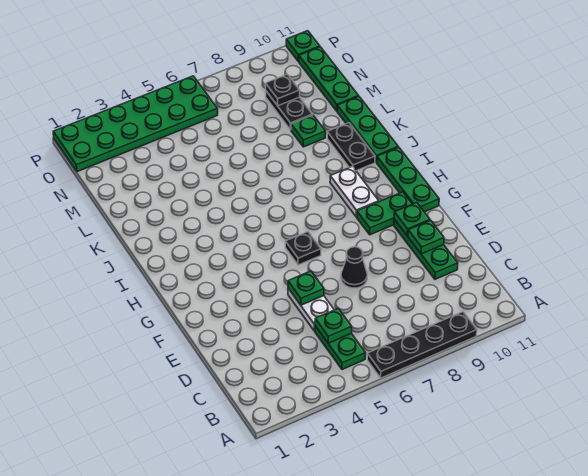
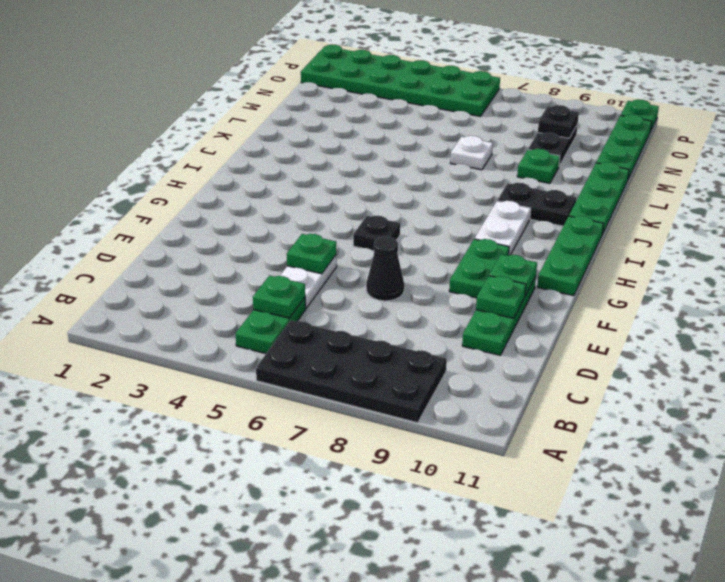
black plate A6:A9 level 1 -> black plate A6:B9 level 1
green plate G9:G10 level 1 -> green plate F9:G9 level 1
black plate J10:K10 level 1 -> black plate J9:J10 level 1
none -> white plate L7 level 1

